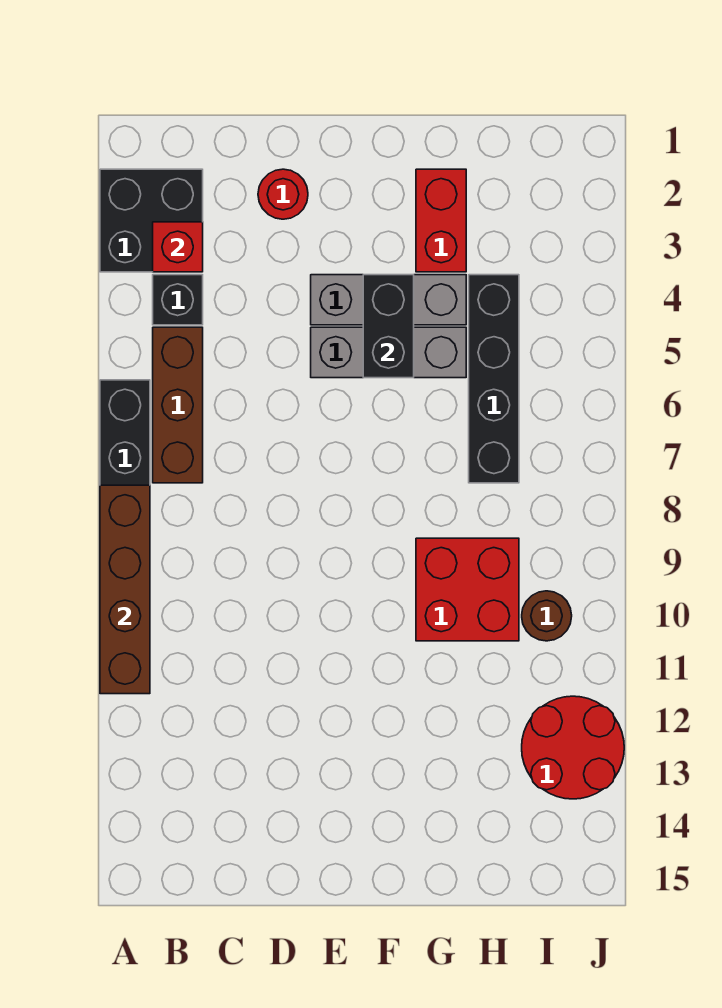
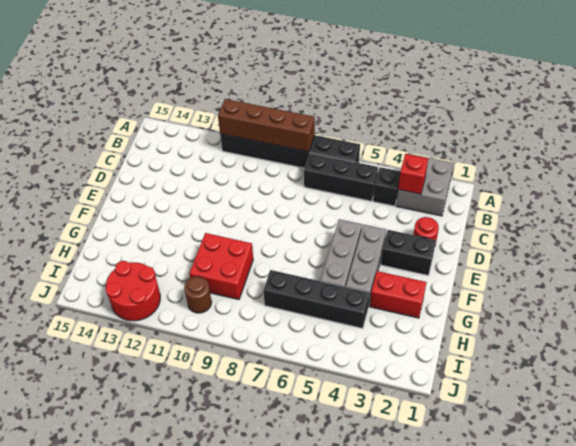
black brick A2:B3 level 1 -> grey brick A2:B3 level 1
brown brick B5:B7 level 1 -> black brick B5:B7 level 1
black brick F4:F5 level 2 -> black brick E2:E3 level 1

